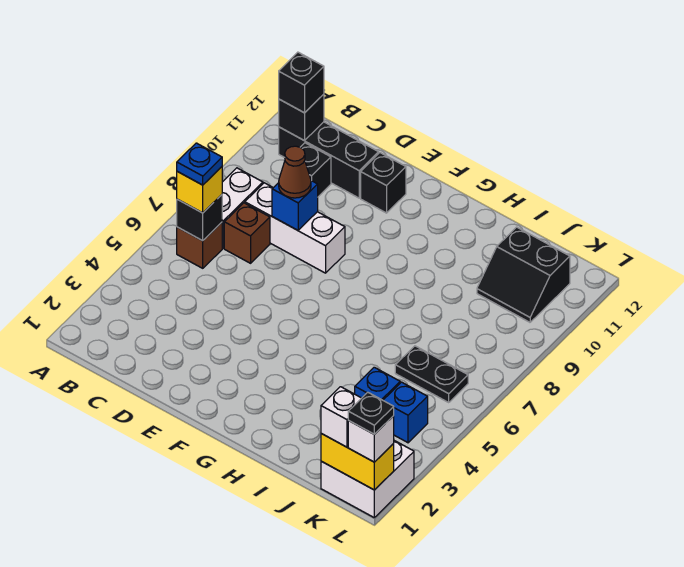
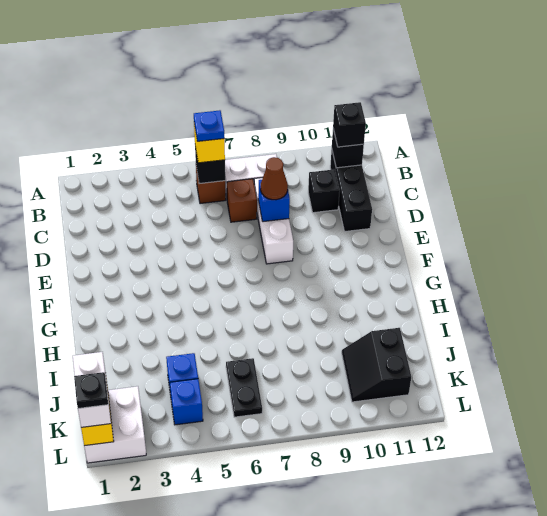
black brick E11 level 1 -> none

